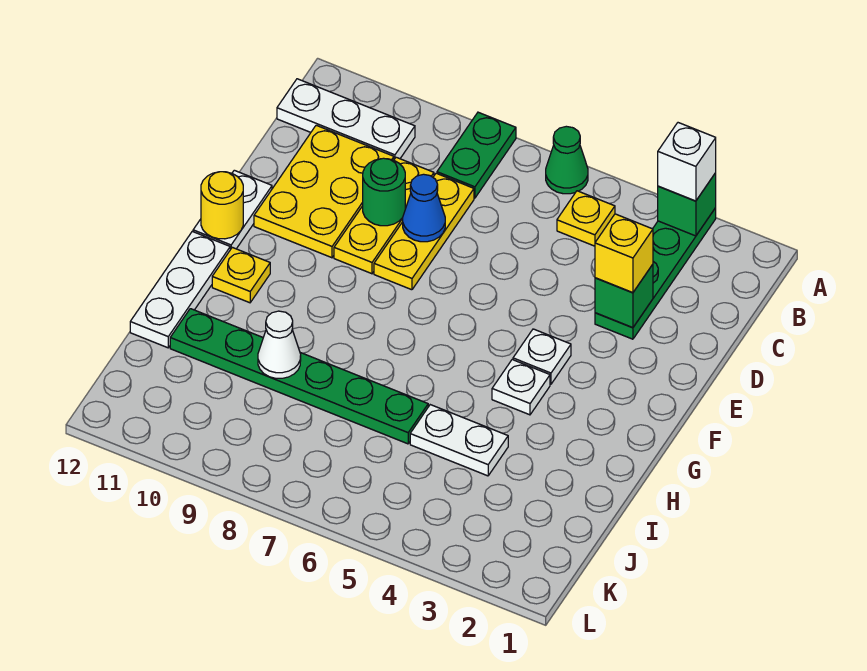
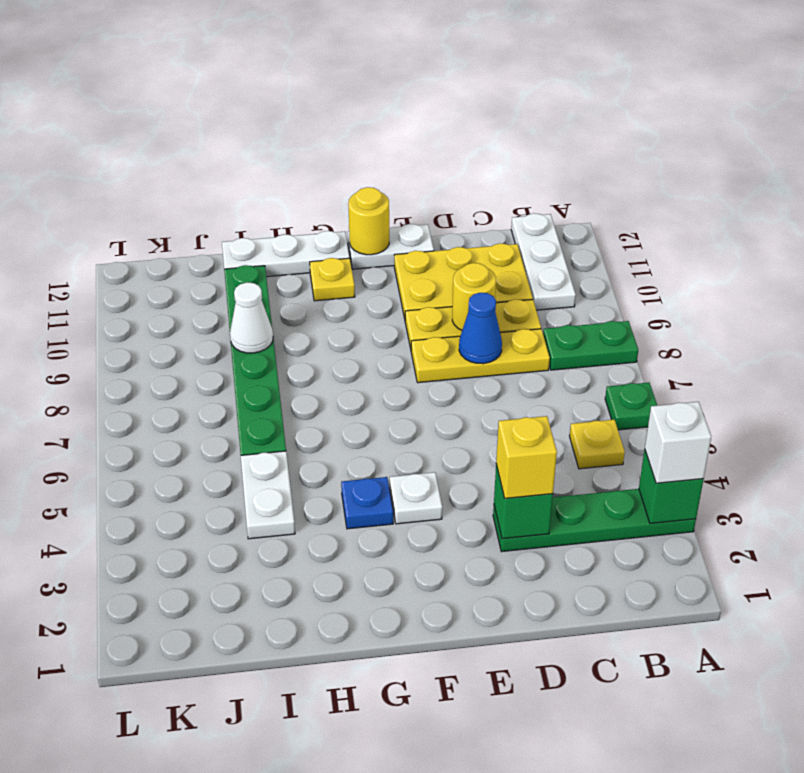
green cone A6 level 1 -> green plate A6 level 1
green round brick D9 level 2 -> yellow round brick D9 level 2
white plate G4 level 1 -> blue plate G4 level 1

